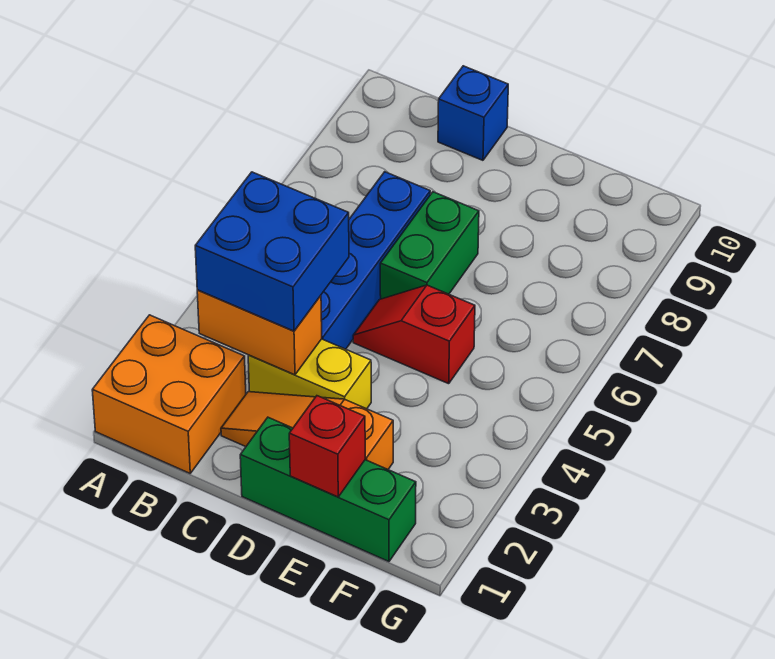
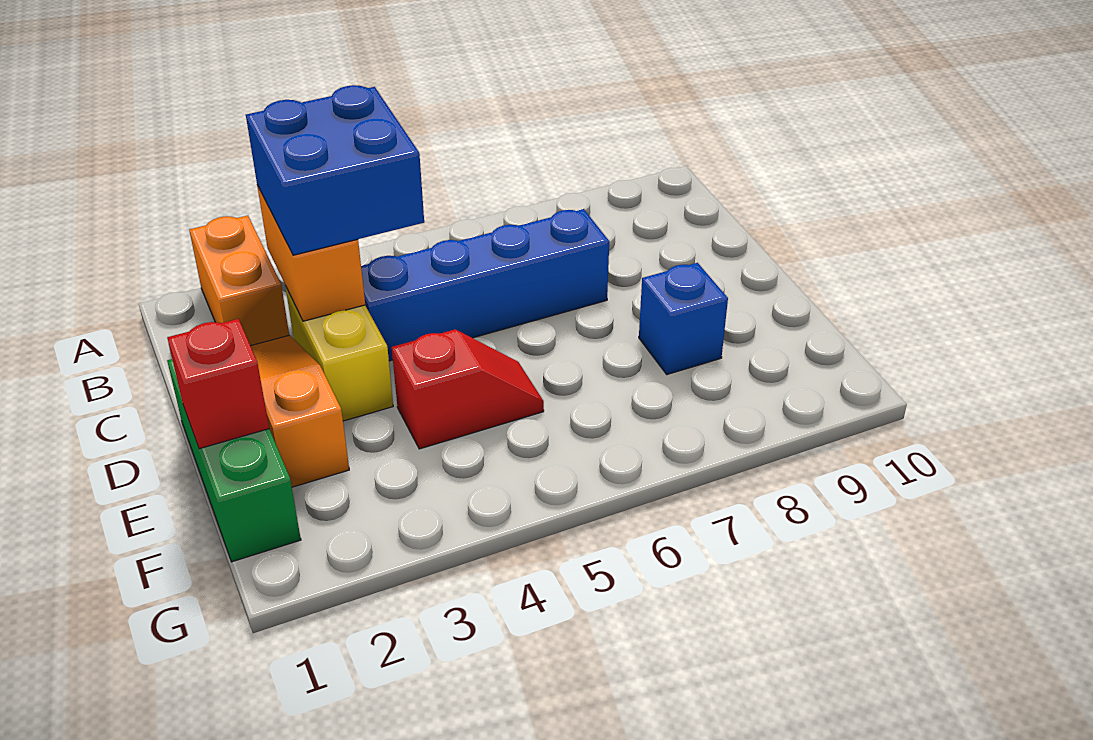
orange brick A1:B2 level 1 -> orange brick A2:B2 level 1
blue brick C10 level 1 -> blue brick E8 level 1
red slope D5:E5 level 1 top E -> red slope E4:E5 level 1 top 4
green brick D6:D7 level 1 -> none

